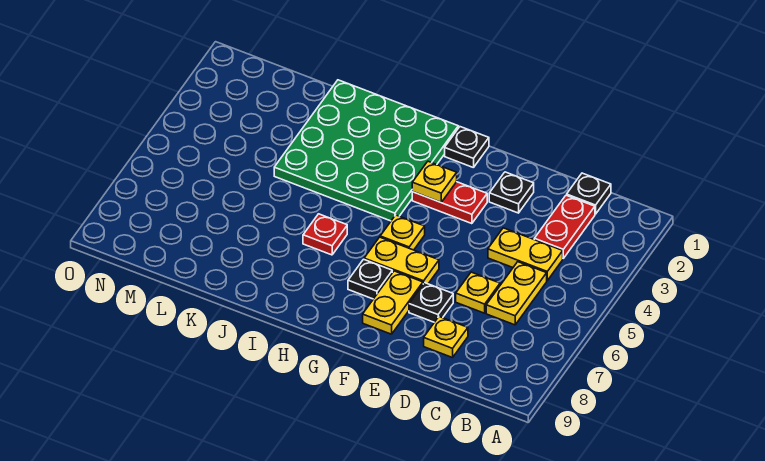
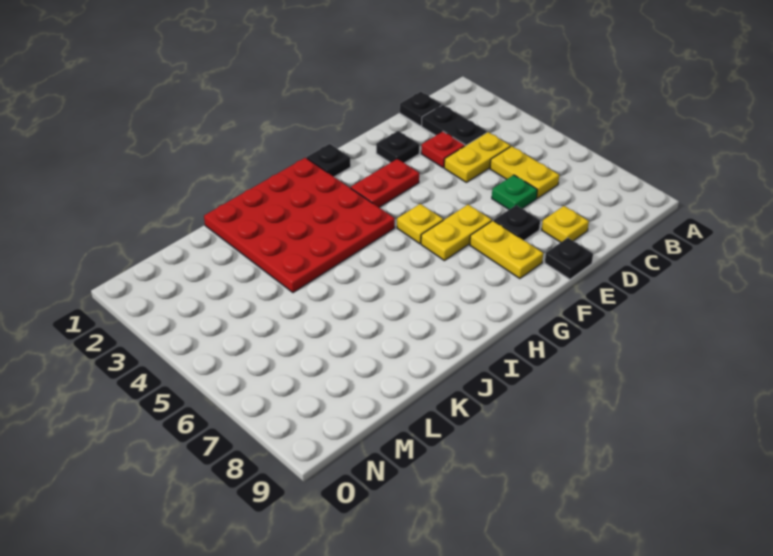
red plate C2:C3 level 1 -> black plate C2:C3 level 1
yellow plate D6 level 1 -> green plate D6 level 1
yellow plate G3 level 2 -> none
black plate G7 level 1 -> black plate E9 level 1
green plate H1:K4 level 1 -> red plate H1:K4 level 1
red plate I6 level 1 -> red plate D3 level 1

